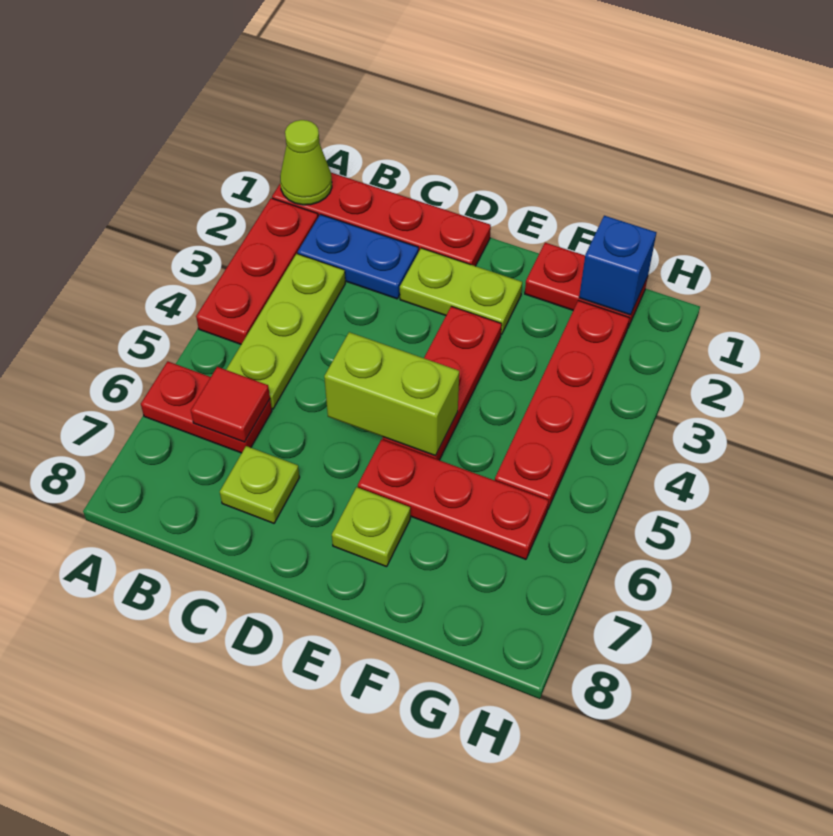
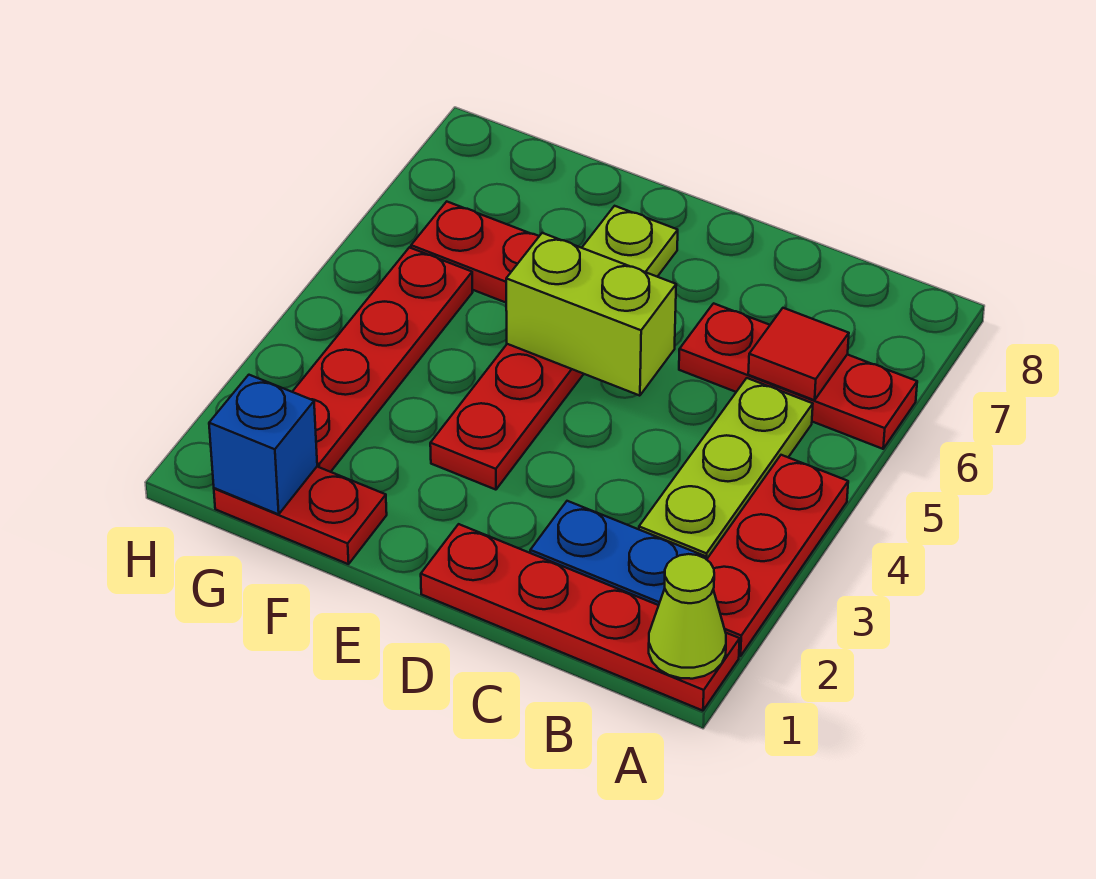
red plate A6:B6 level 1 -> red plate A6:C6 level 1
lime plate C7 level 1 -> none
lime plate D2:E2 level 1 -> none

